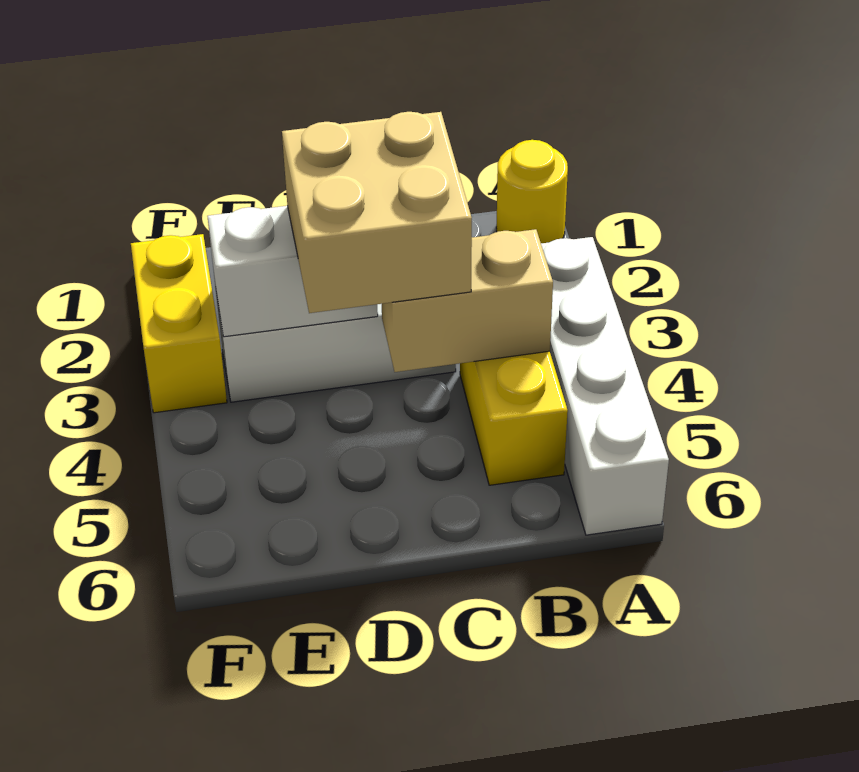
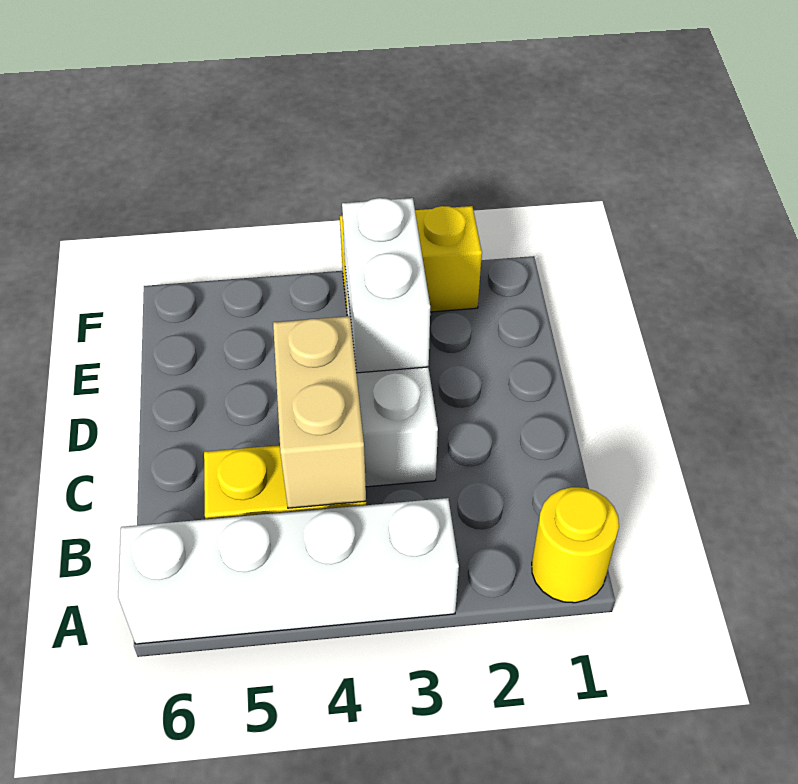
tan brick C3:D4 level 3 -> none

